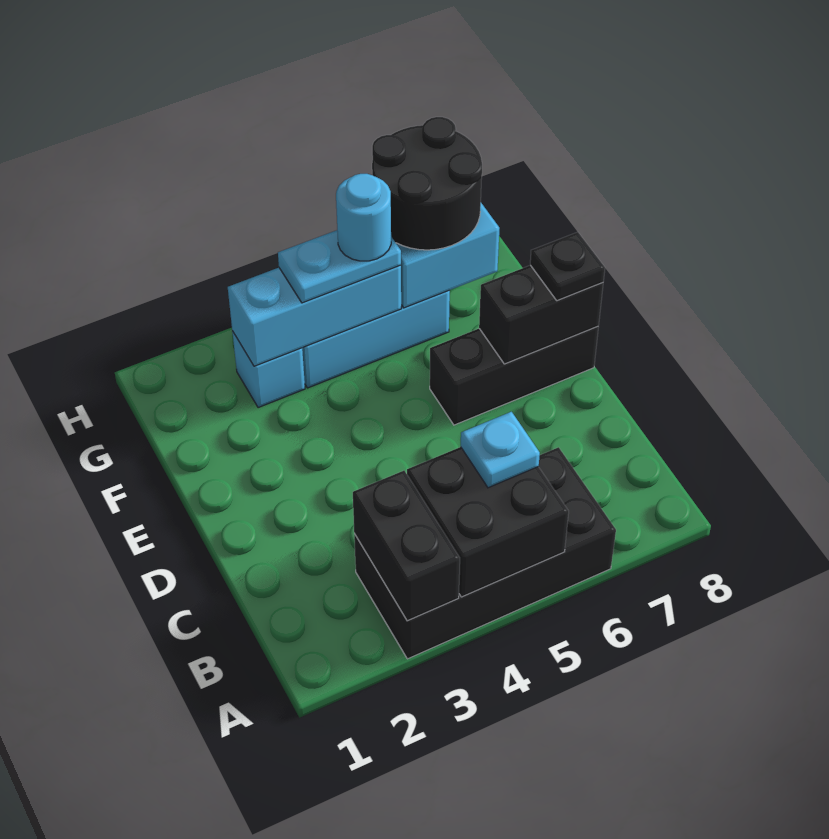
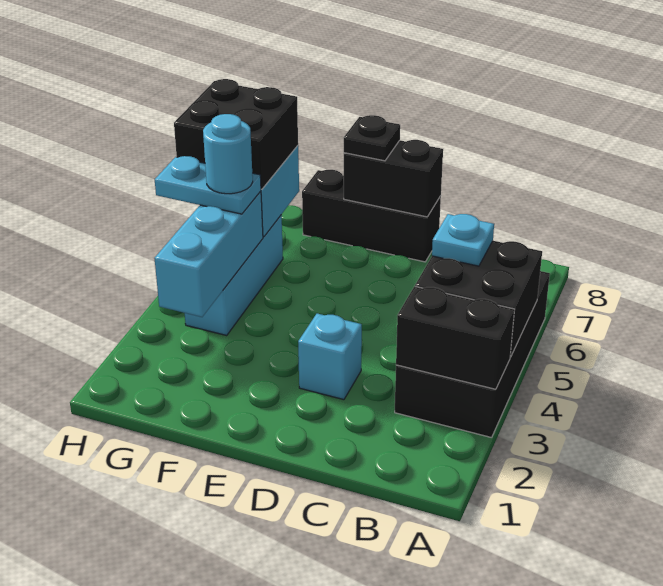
black brick E6:E8 level 1 -> black brick D8:F8 level 1
black brick E7:E8 level 2 -> black brick D8:E8 level 2
cyan brick G3 level 1 -> cyan brick D3 level 1
cyan plate G4:G5 level 3 -> cyan plate G5:H5 level 3
black round brick G6:H7 level 3 -> black brick G6:H7 level 3

